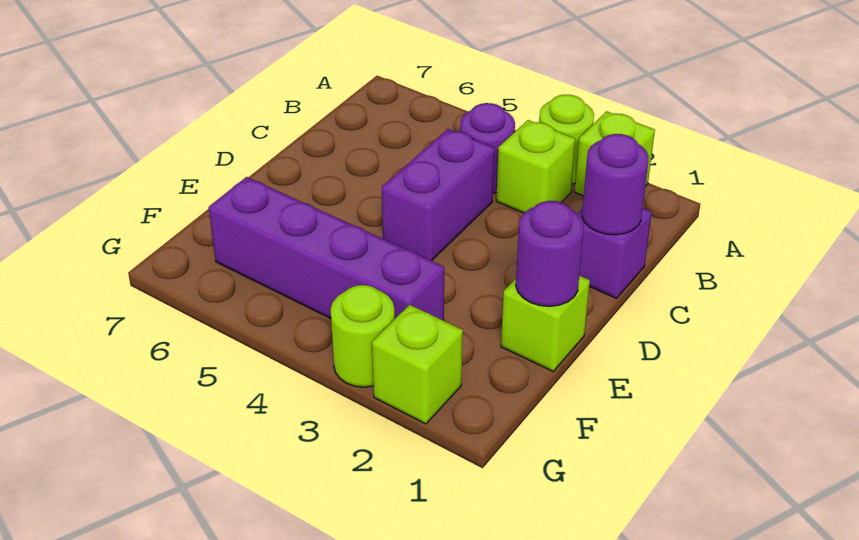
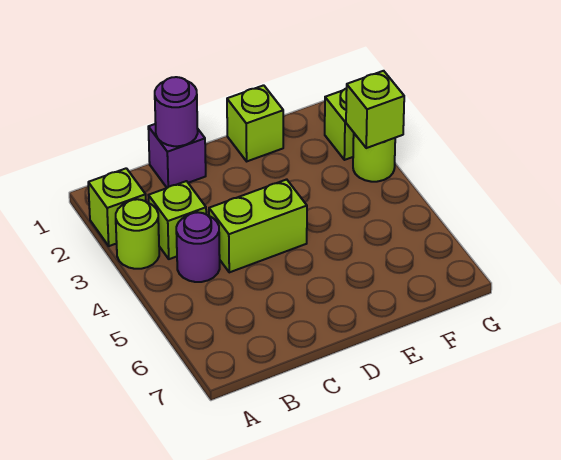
purple brick C4:D4 level 1 -> lime brick C4:D4 level 1
purple round brick E1 level 2 -> none
purple brick F3:F6 level 1 -> none
none -> lime brick G3 level 2

